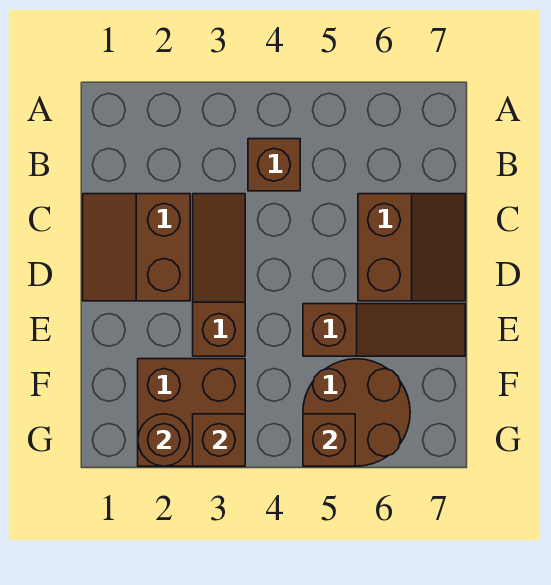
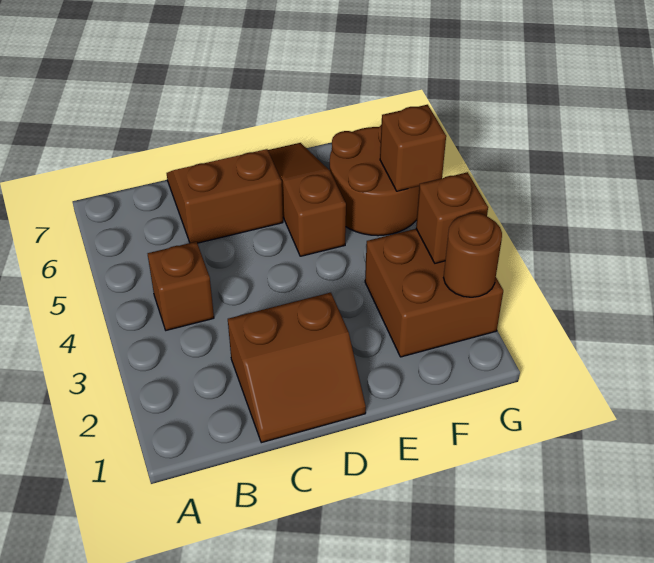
brown slope C3:E3 level 1 top E -> none

